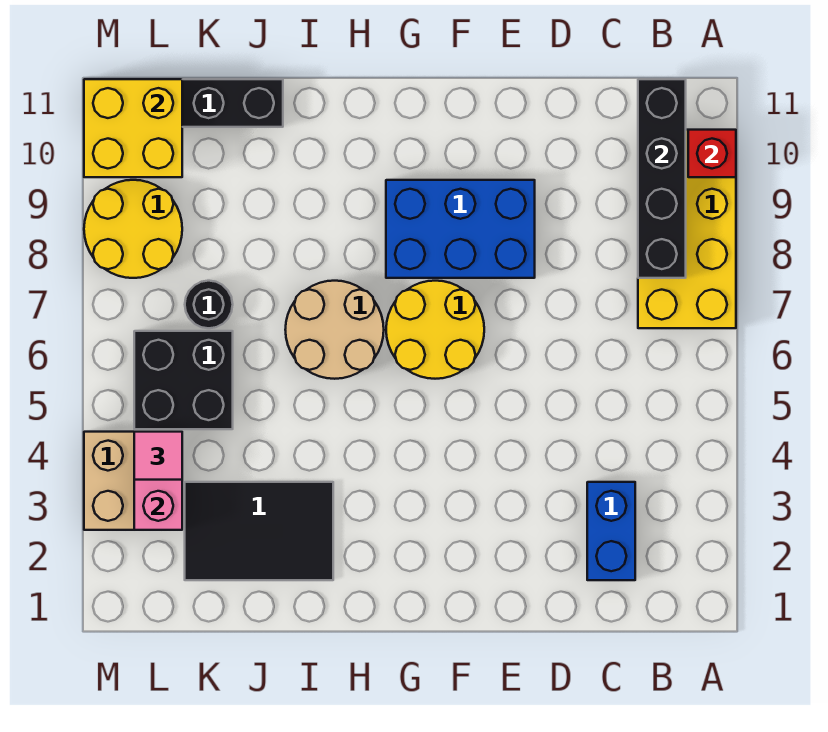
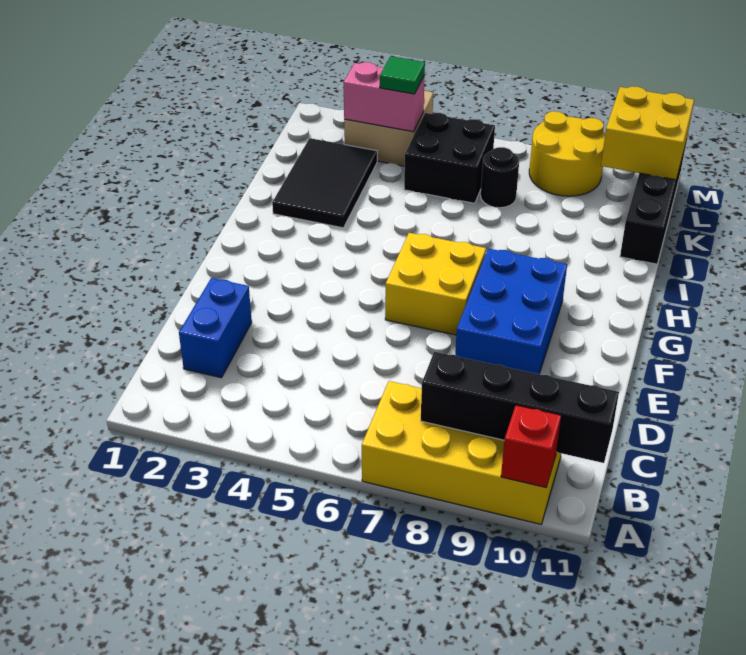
blue brick C2:C3 level 1 -> blue brick C2:D2 level 1
yellow round brick F6:G7 level 1 -> yellow brick F6:G7 level 1
tan round brick H6:I7 level 1 -> none
pink tile L4 level 3 -> green tile L4 level 3

